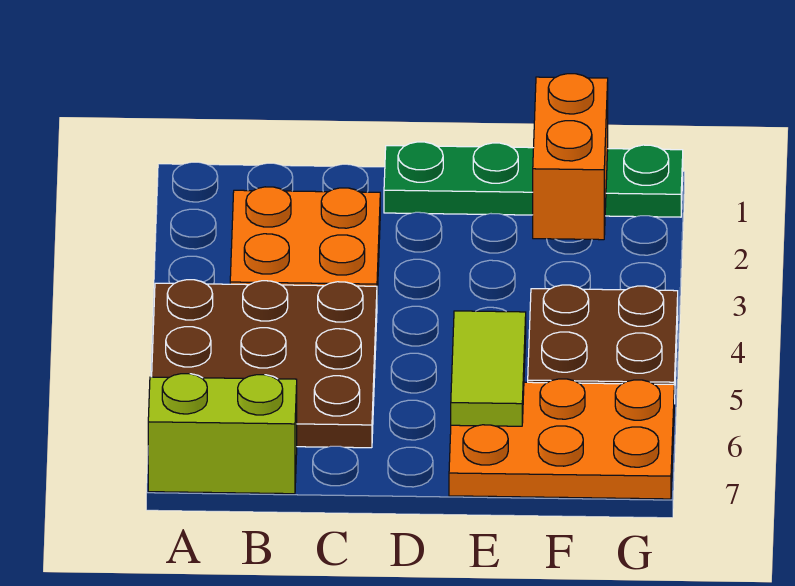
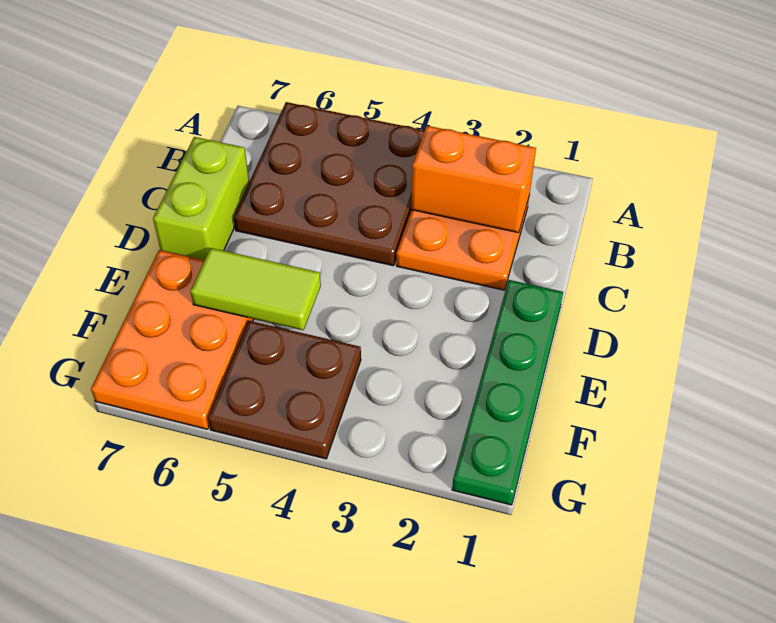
lime brick A7:B7 level 1 -> lime brick C7:D7 level 1
orange brick F1:F2 level 2 -> orange brick B2:B3 level 2

